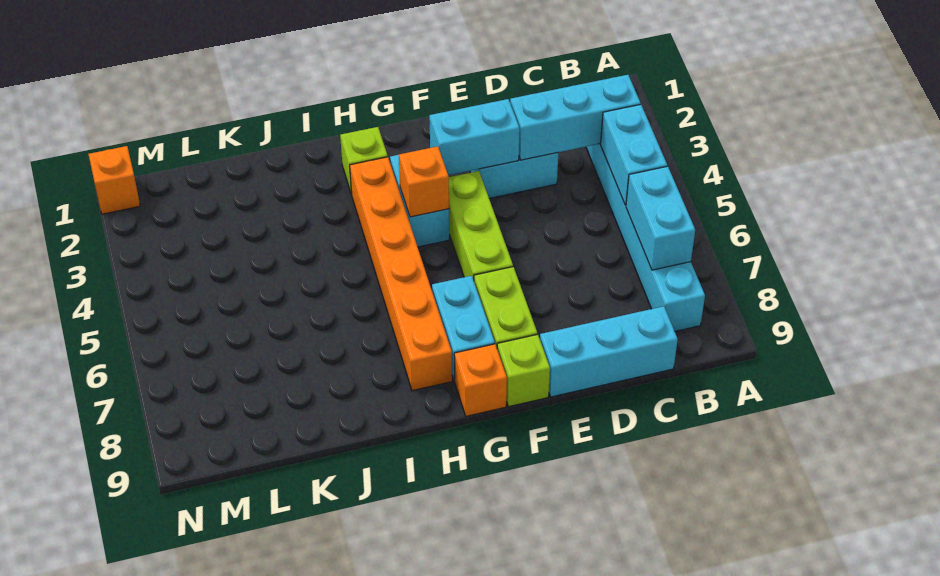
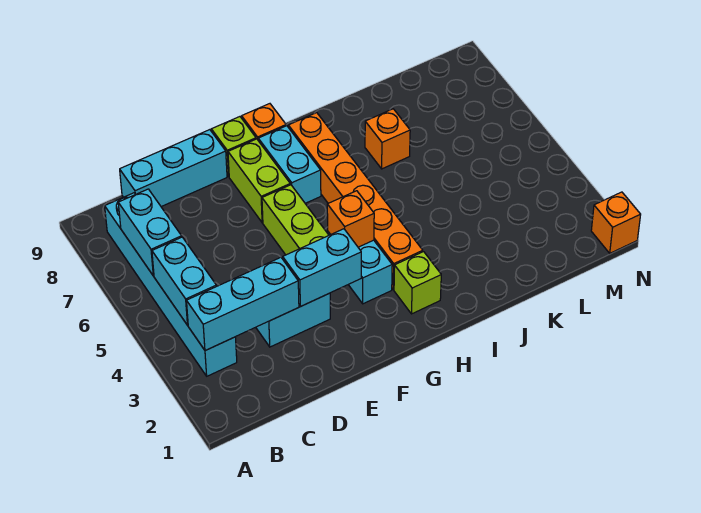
none -> orange brick J7 level 1

